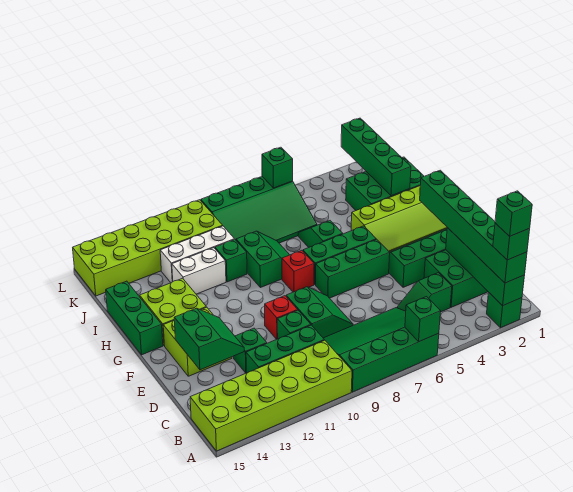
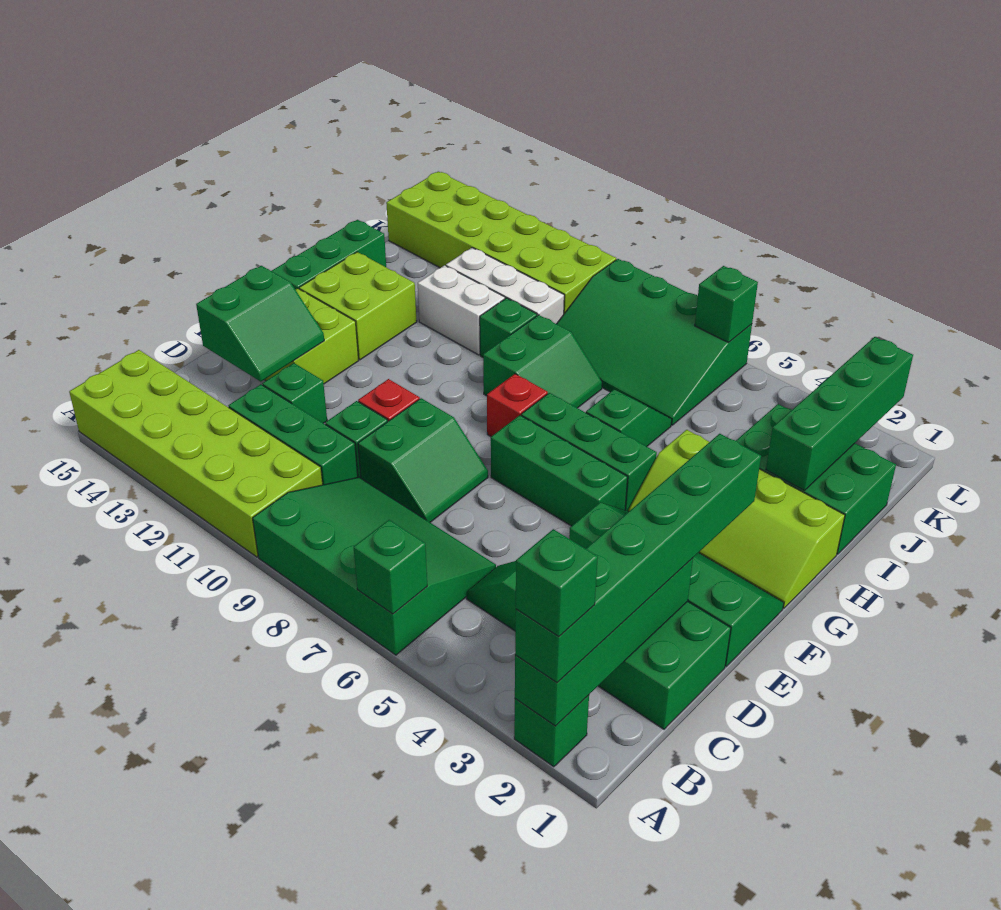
green brick A2 level 5 -> none

